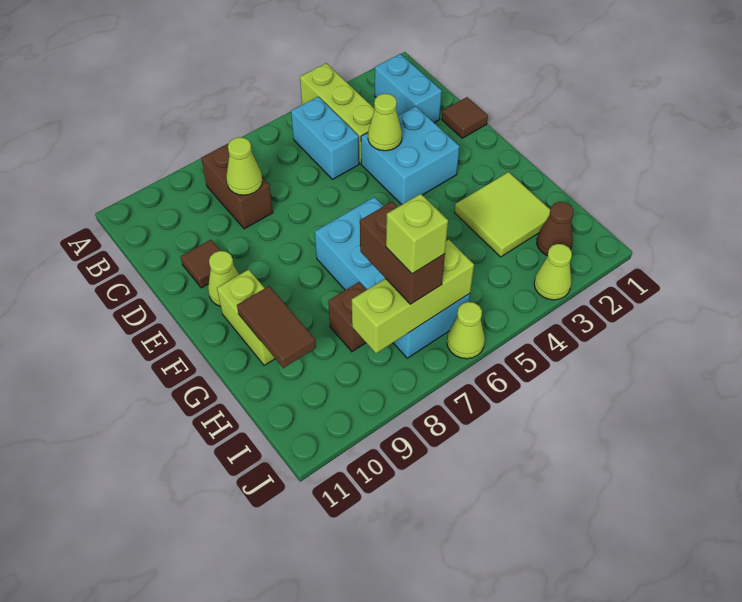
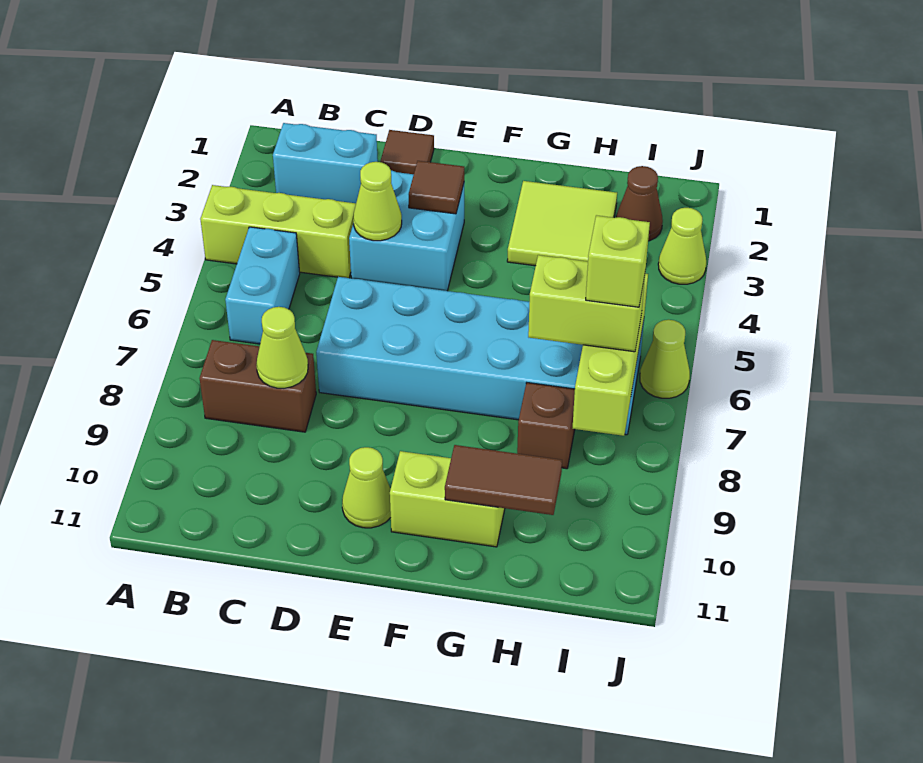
cyan brick B5:C5 level 1 -> cyan brick B5:B6 level 1
brown tile D10 level 1 -> brown tile E3 level 2
cyan brick F6:I7 level 1 -> cyan brick D6:I7 level 1
brown brick H7:I7 level 3 -> lime brick H7:I7 level 3

